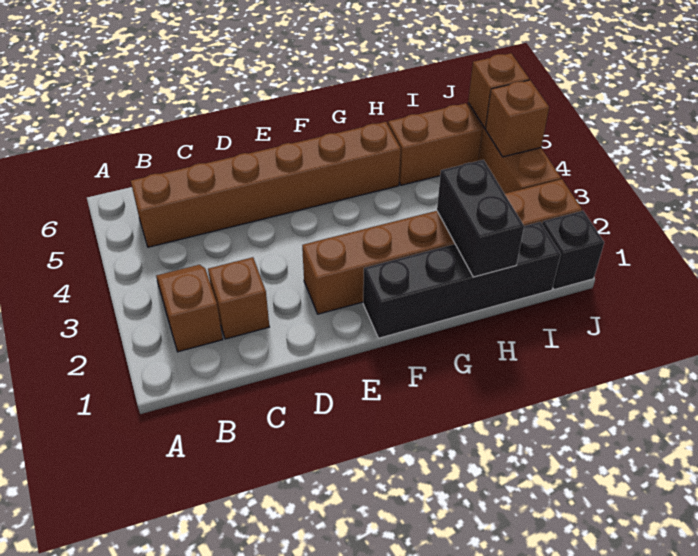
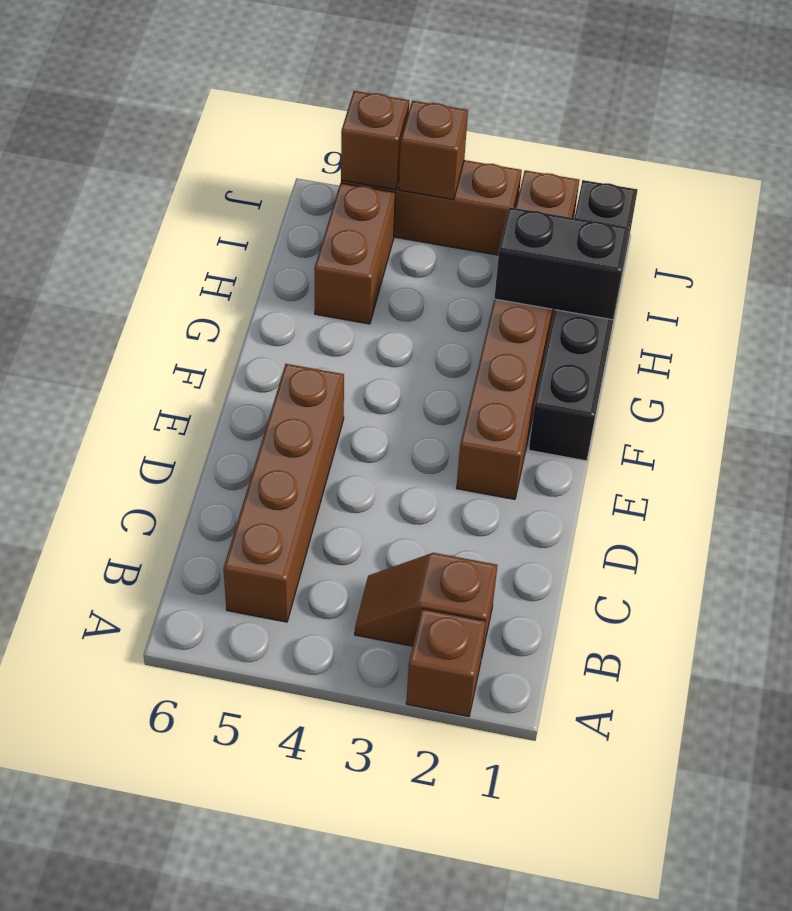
brown brick B5:G5 level 1 -> brown brick B5:E5 level 1
brown brick C2 level 1 -> brown brick A2 level 1

